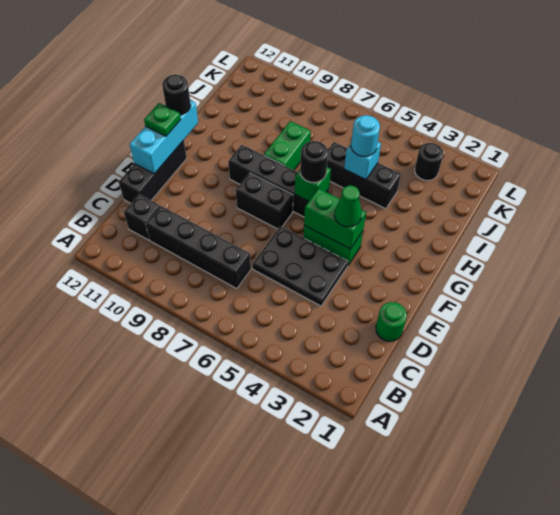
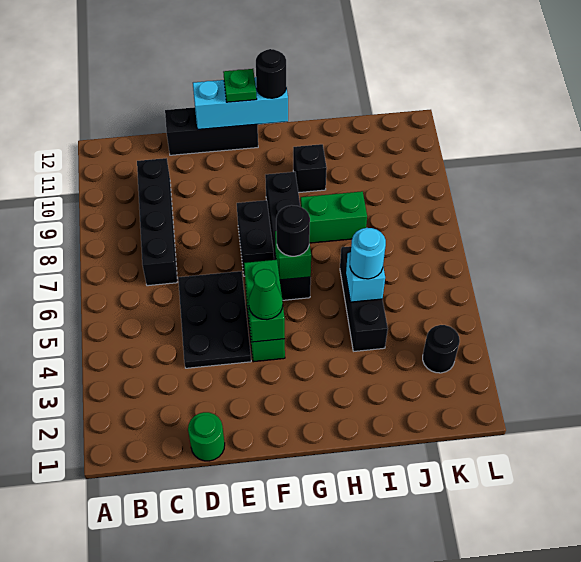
black brick C11 level 1 -> black brick H10 level 1

